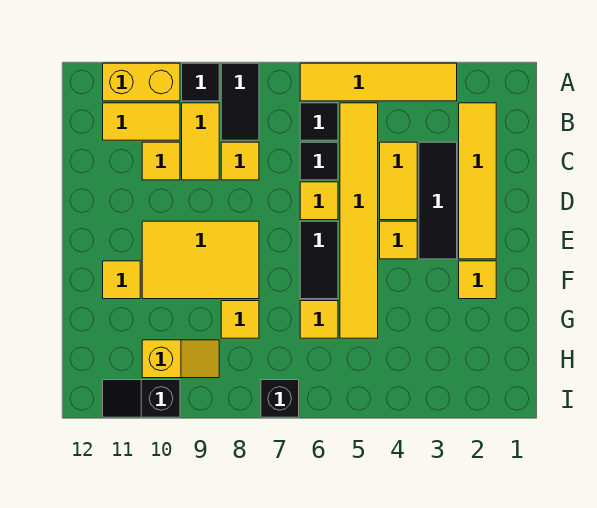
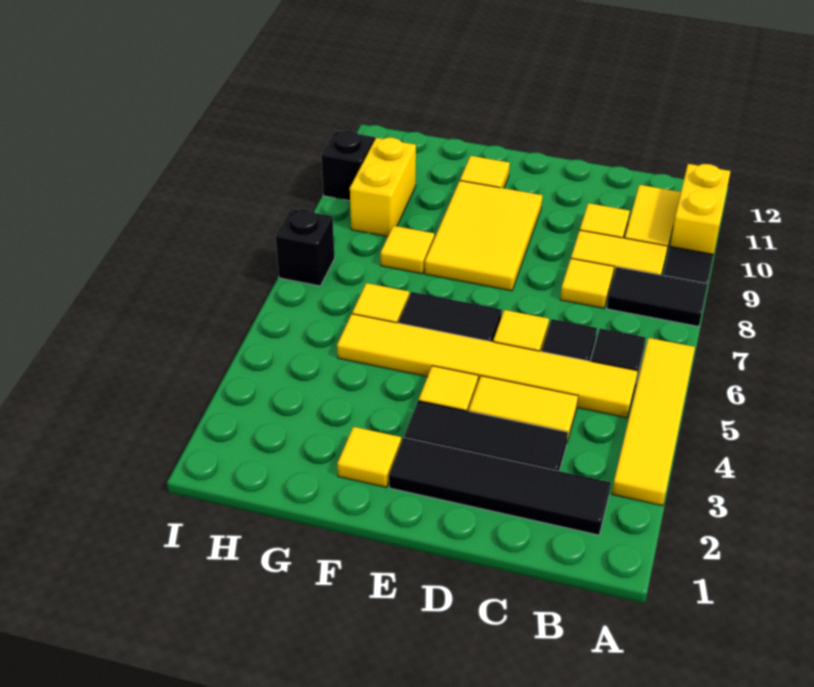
yellow tile B2:E2 level 1 -> black tile B2:E2 level 1
yellow slope H9:H10 level 1 top 10 -> yellow brick H9:H10 level 1

